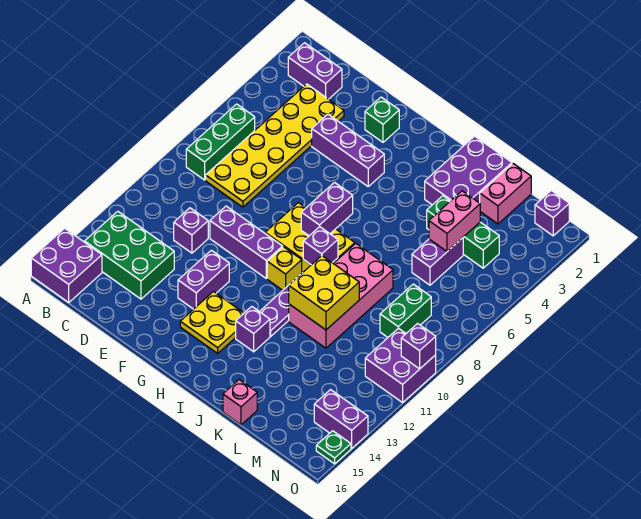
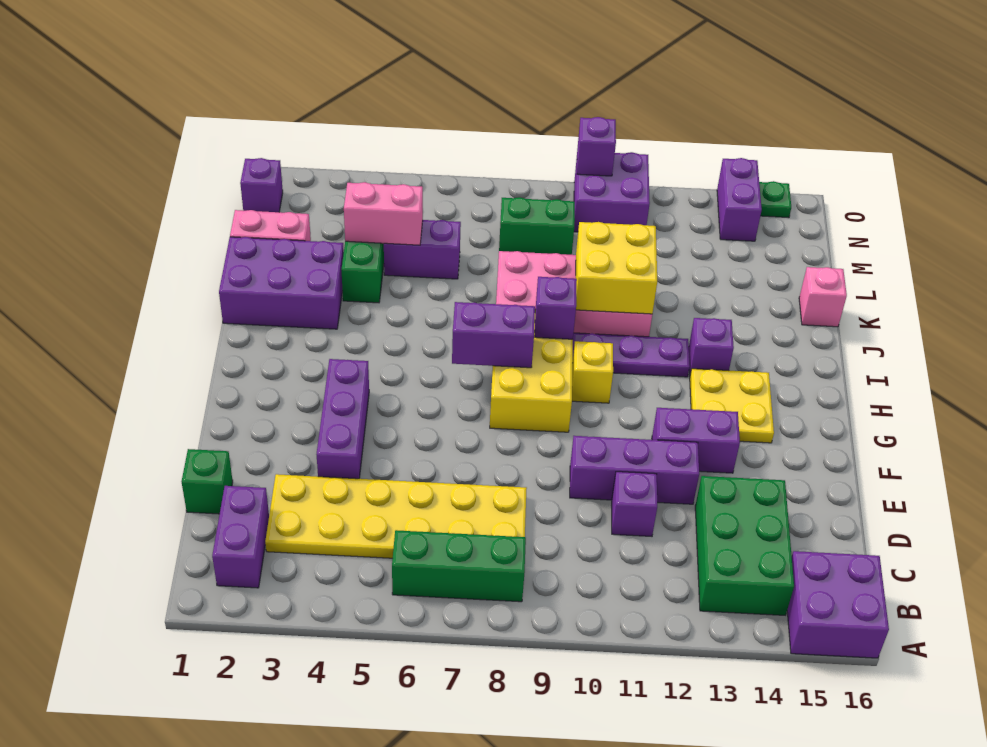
purple brick E10:G10 level 1 -> purple brick E10:E12 level 1
green brick F2 level 1 -> green brick D1 level 1

